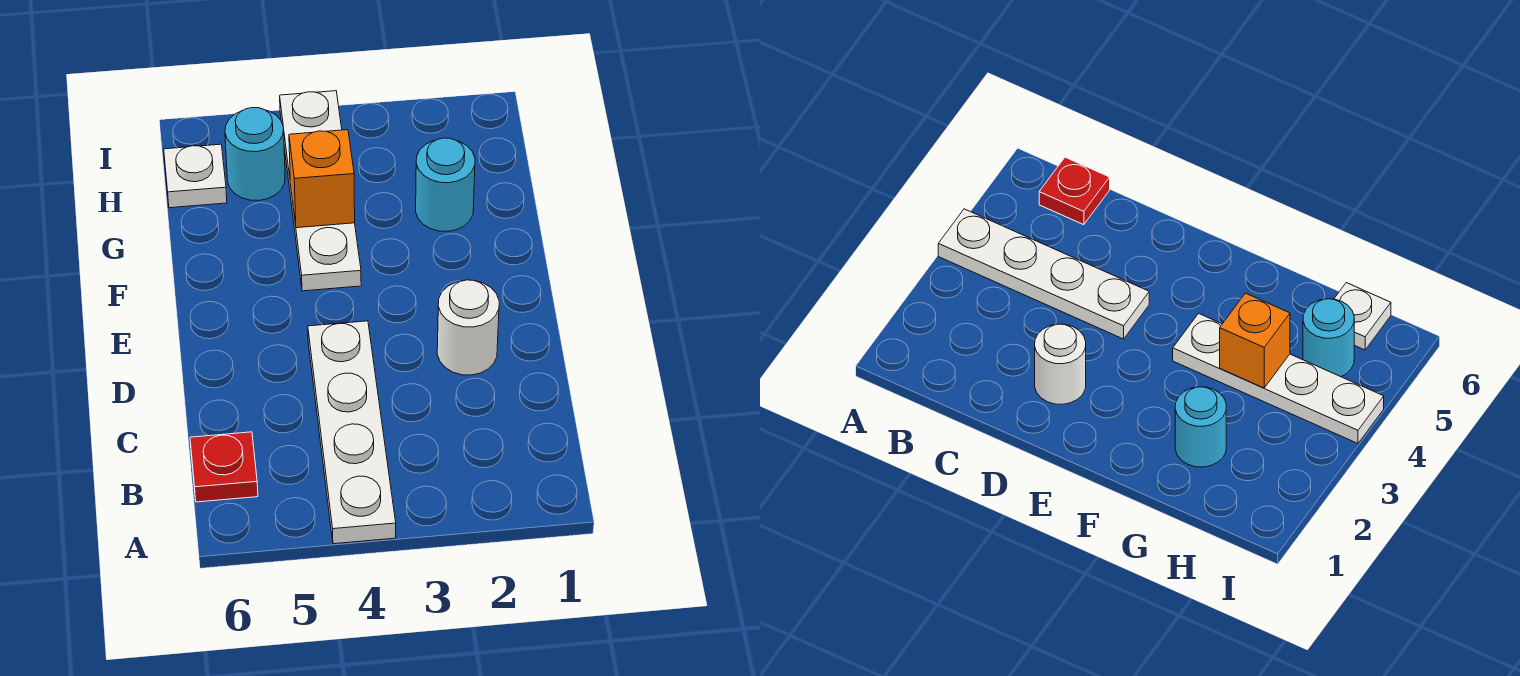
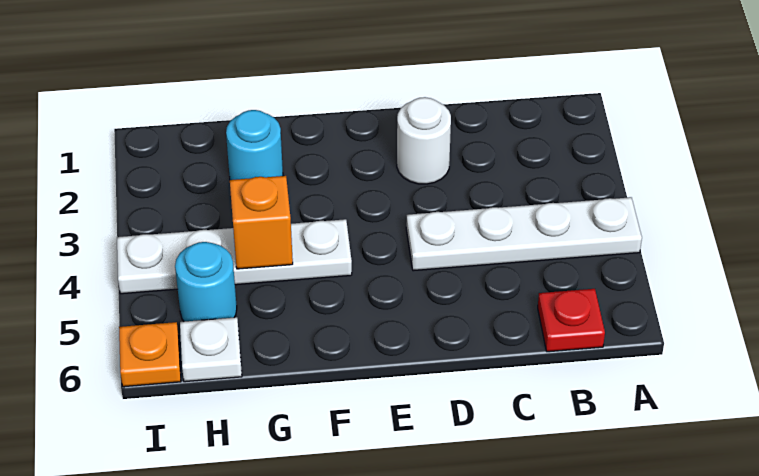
none -> orange plate I6 level 1

